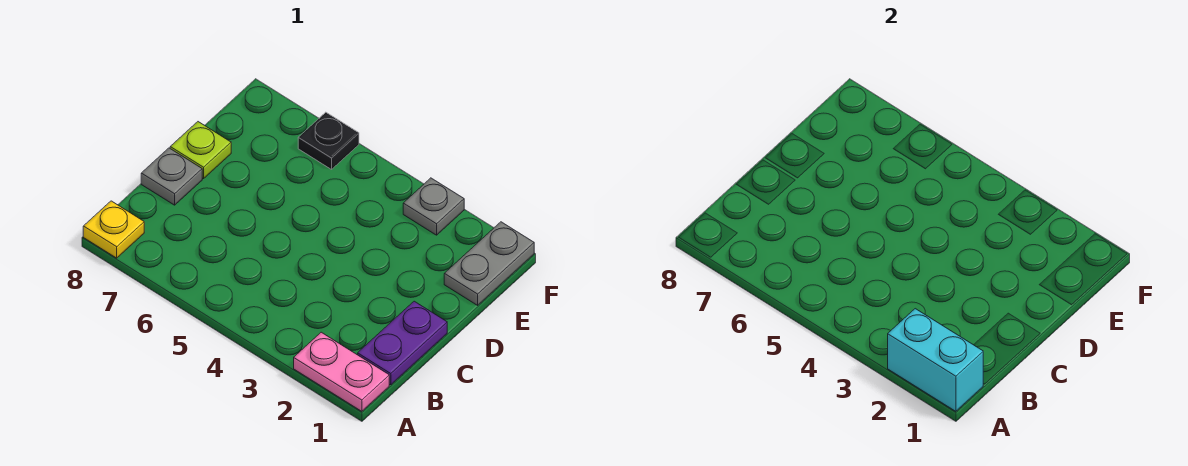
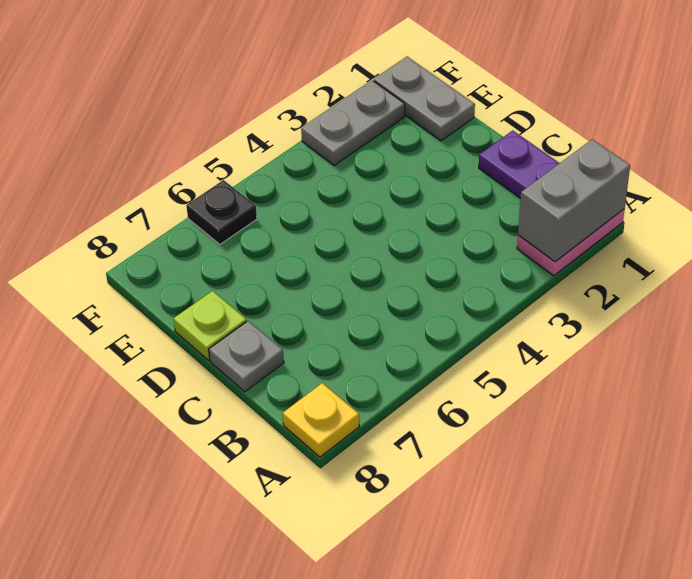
cyan brick A1:A2 level 2 -> grey brick A1:A2 level 2
grey plate F3 level 1 -> grey plate F2:F3 level 1

